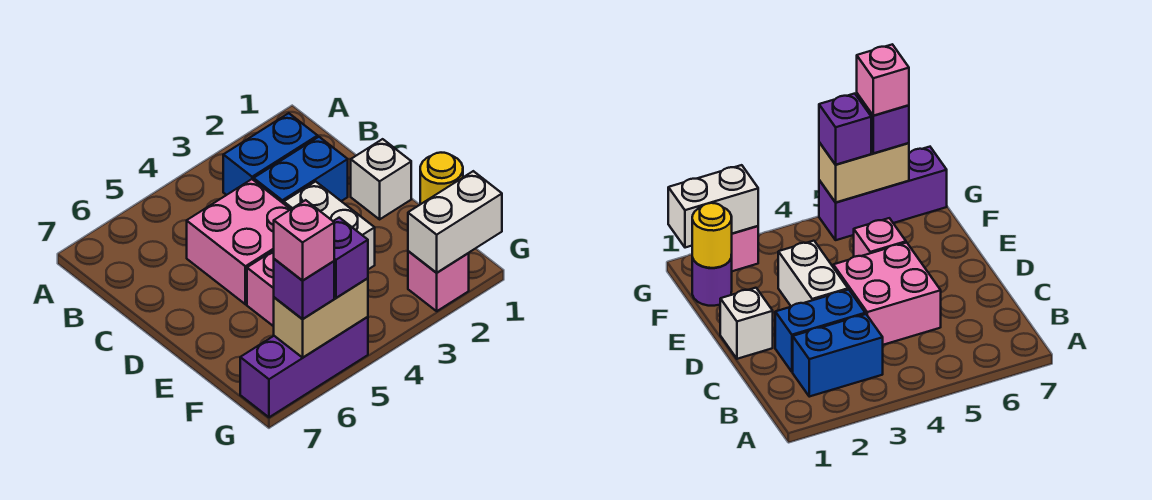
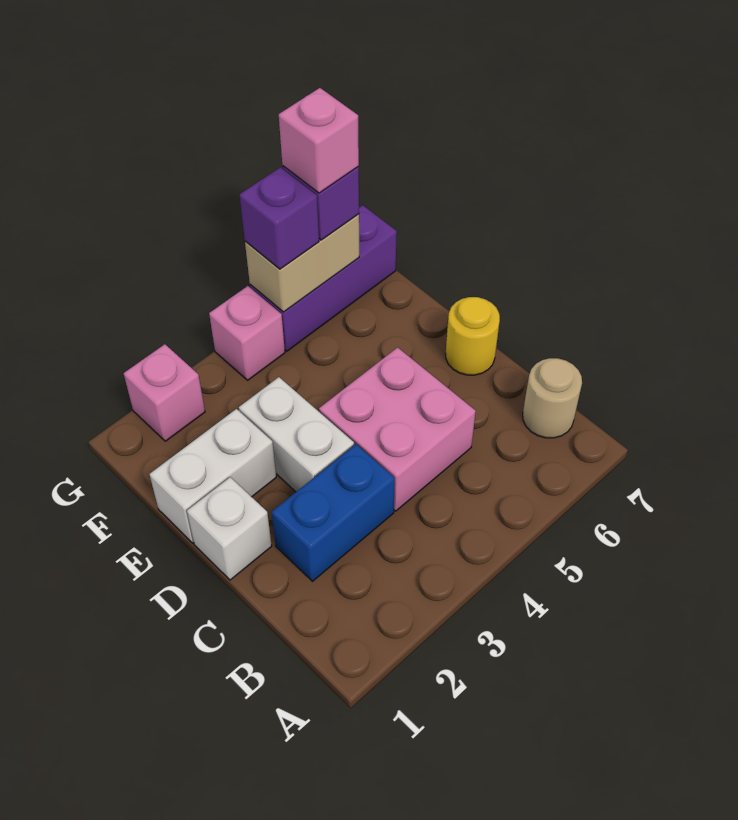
blue brick B2:B3 level 1 -> none
none -> tan round brick B7 level 1
pink brick E5 level 1 -> pink brick G4 level 1
purple round brick F1 level 1 -> none
yellow round brick F1 level 2 -> yellow round brick D7 level 1
white brick G1:G2 level 2 -> white brick E1:E2 level 1

